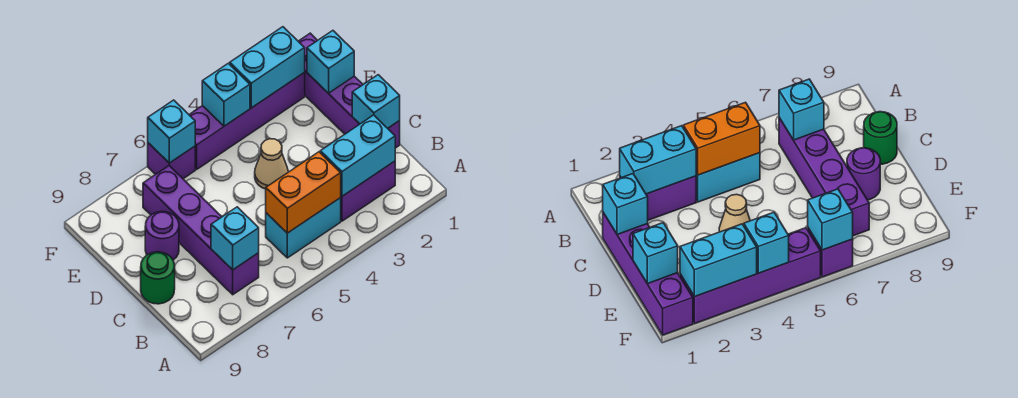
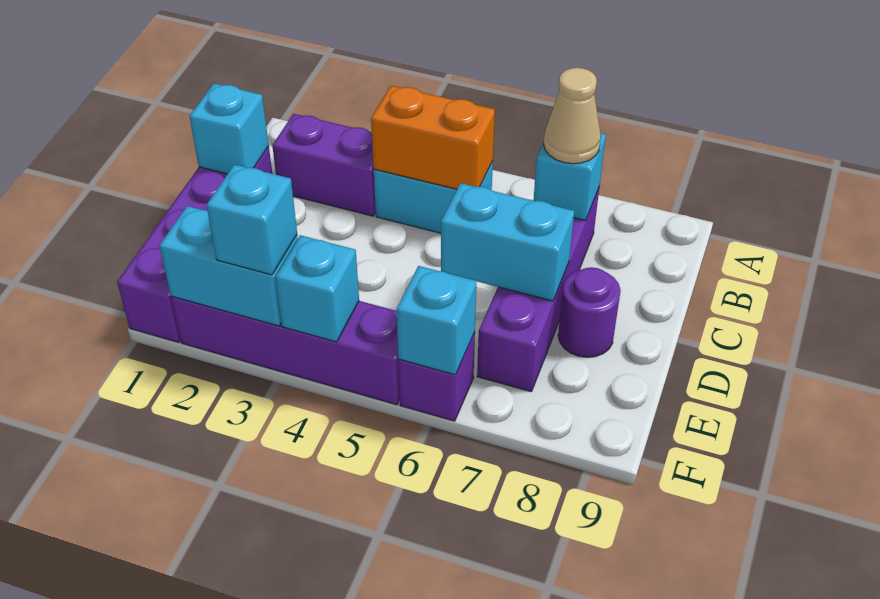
cyan brick B2:B3 level 2 -> cyan brick D6:D7 level 2
green round brick C9 level 1 -> none
tan cone D4 level 1 -> tan cone B7 level 3
cyan brick E1 level 2 -> cyan brick F3 level 3

